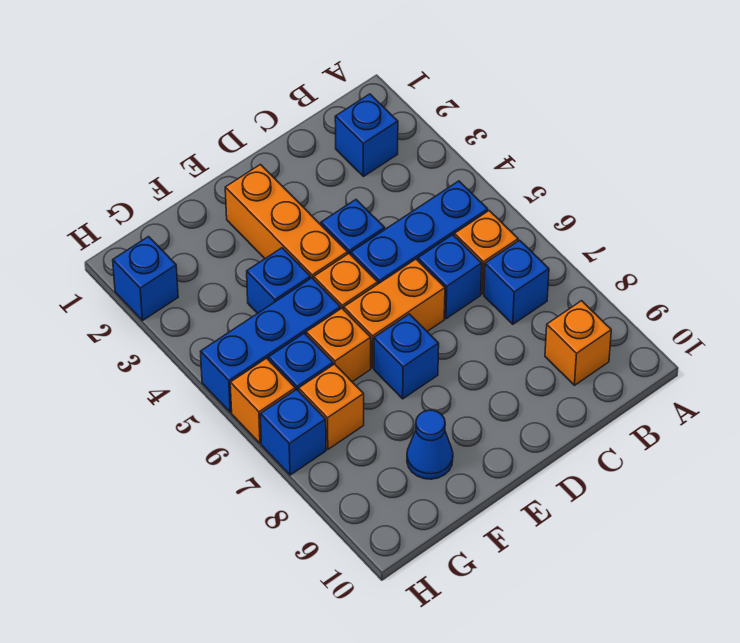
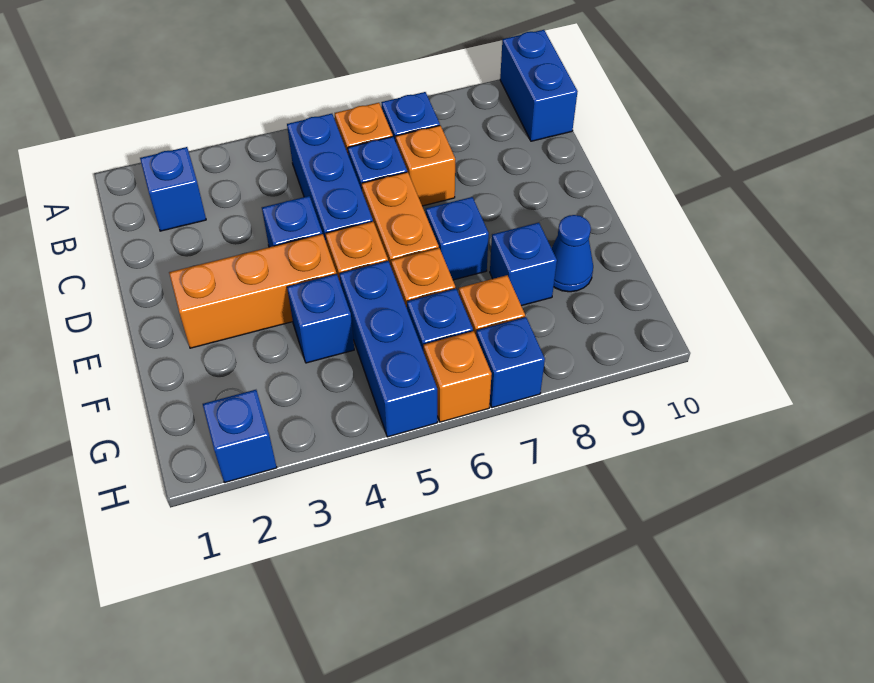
none -> blue brick A10:B10 level 1
orange brick B9 level 1 -> orange brick C7 level 1
none -> blue brick F8 level 1

